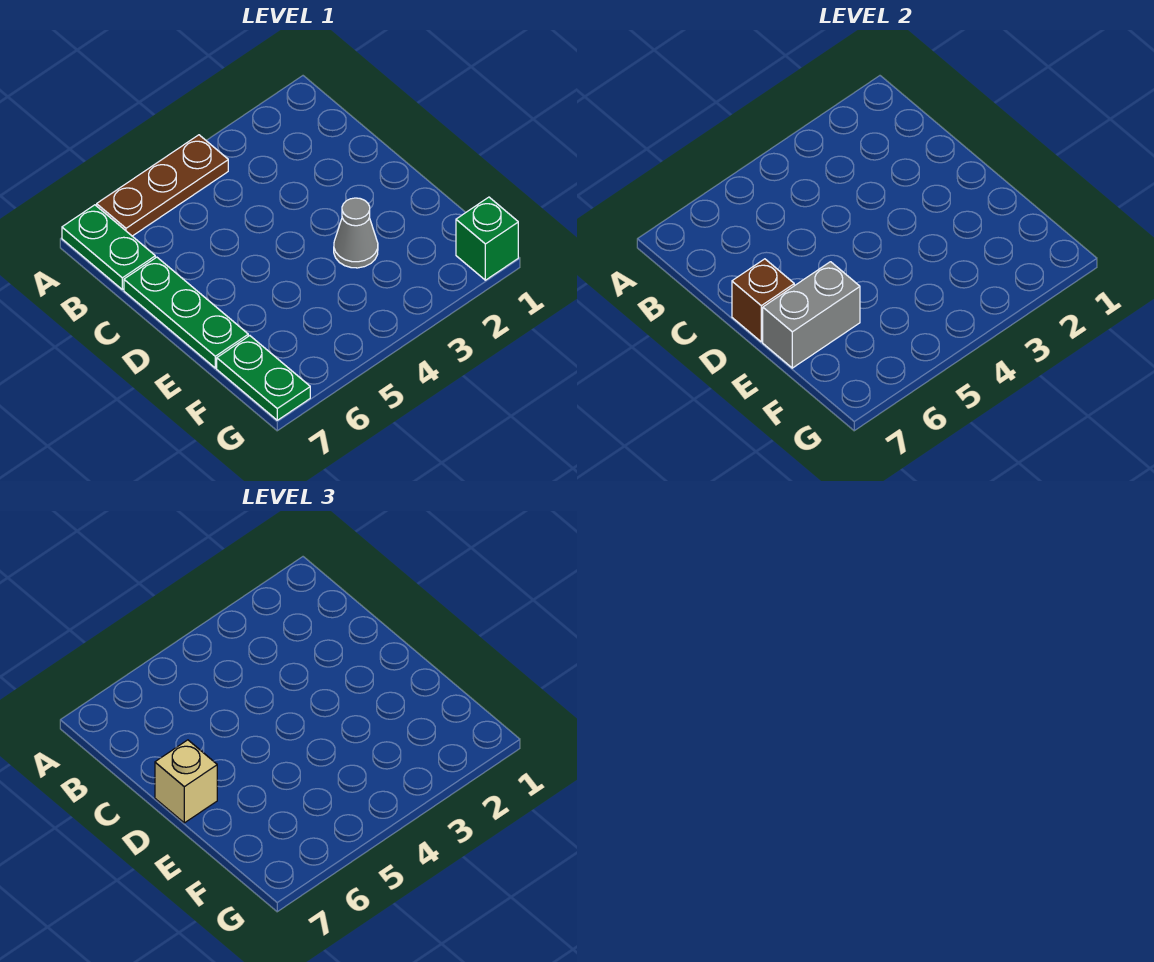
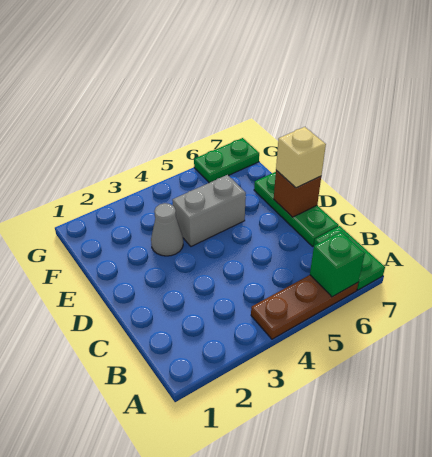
grey brick E6:E7 level 2 -> grey brick E4:E5 level 1
green plate F7:G7 level 1 -> green plate G6:G7 level 1
green brick G1 level 1 -> green brick A6 level 2

